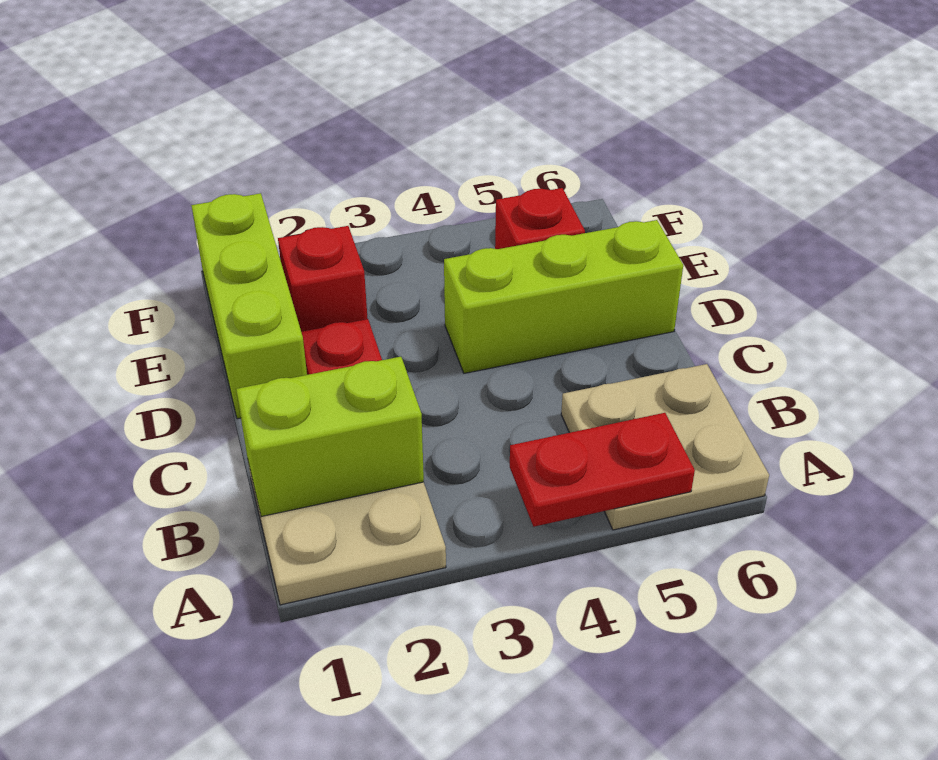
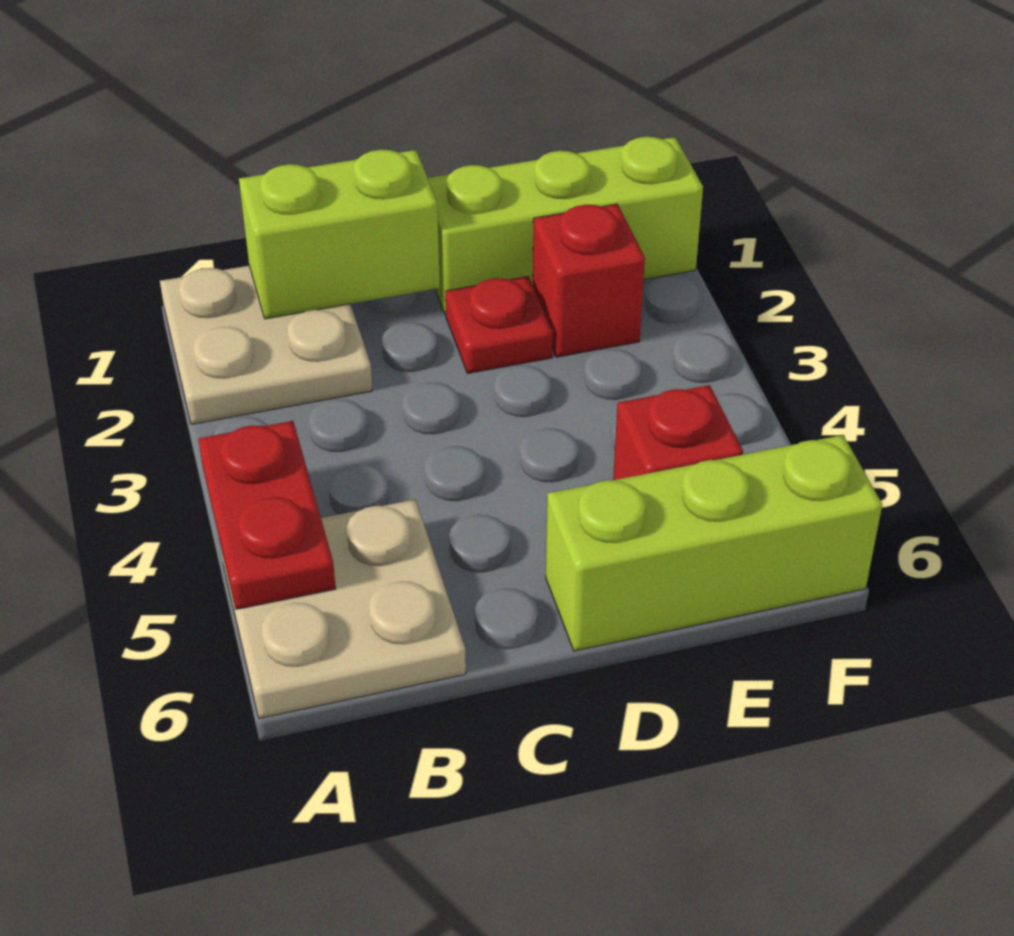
lime brick B1:B2 level 2 -> lime brick B1:C1 level 2
lime brick D4:D6 level 1 -> lime brick D6:F6 level 1

